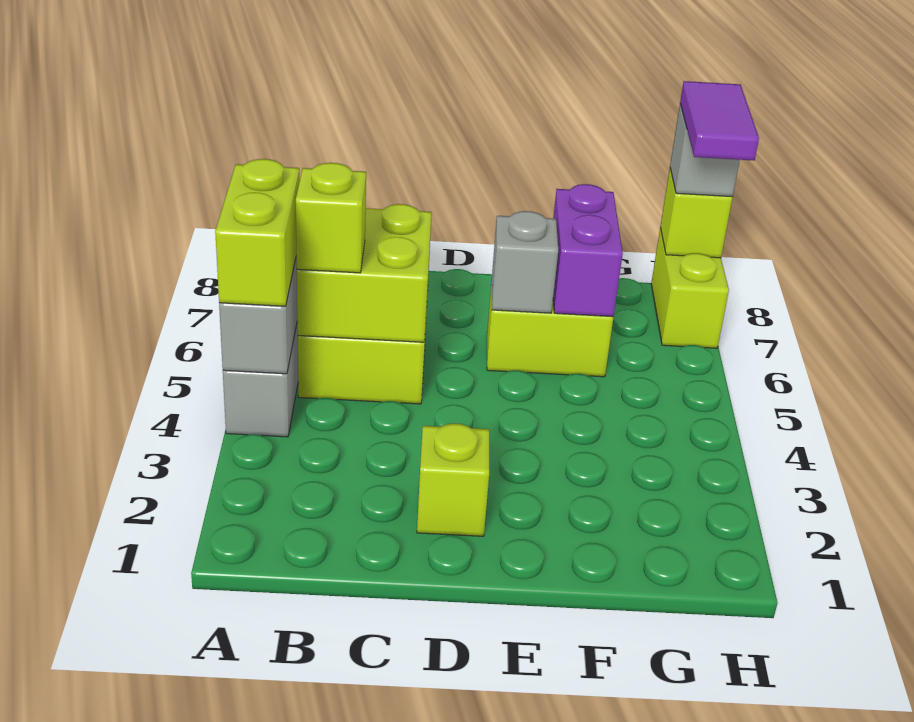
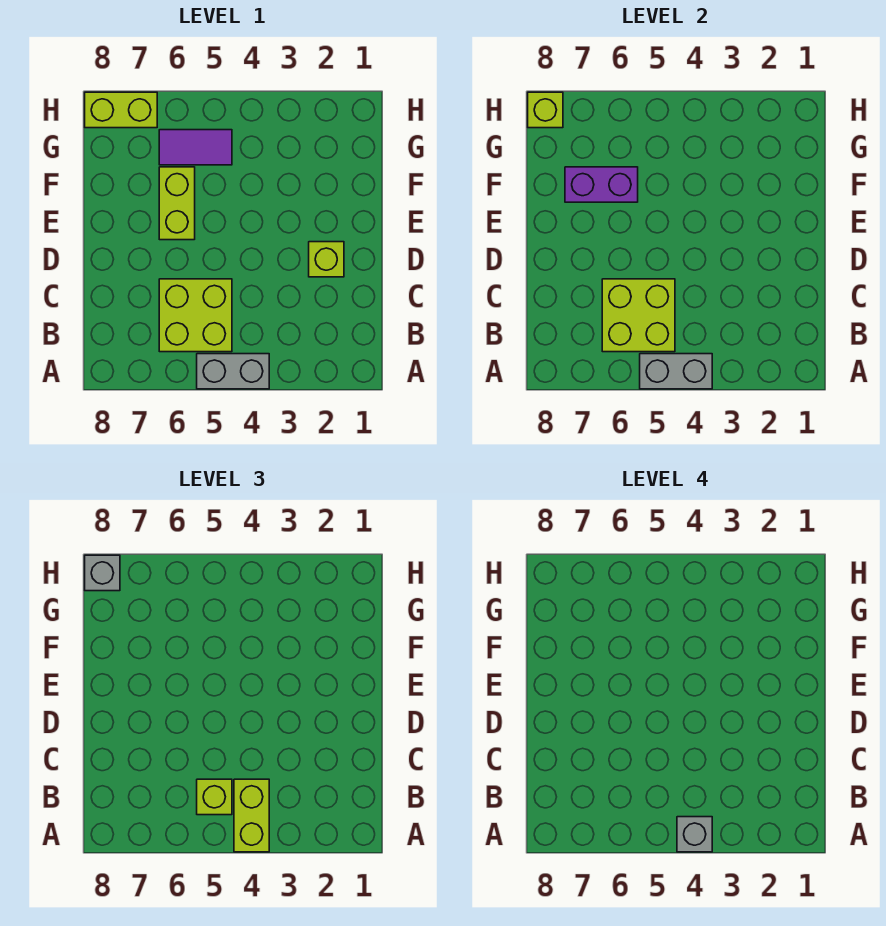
lime brick A4:A5 level 3 -> lime brick A4:B4 level 3
grey brick E6 level 2 -> grey brick A4 level 4
purple tile H7:H8 level 4 -> purple tile G5:G6 level 1

